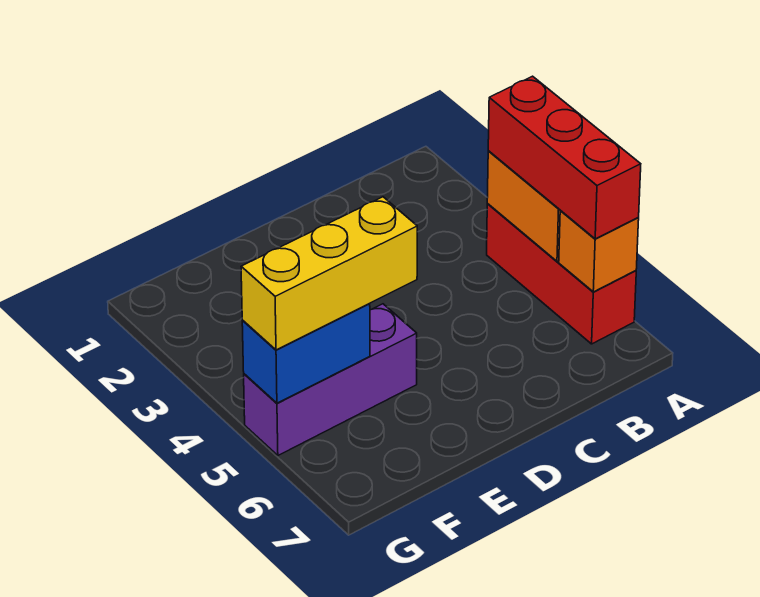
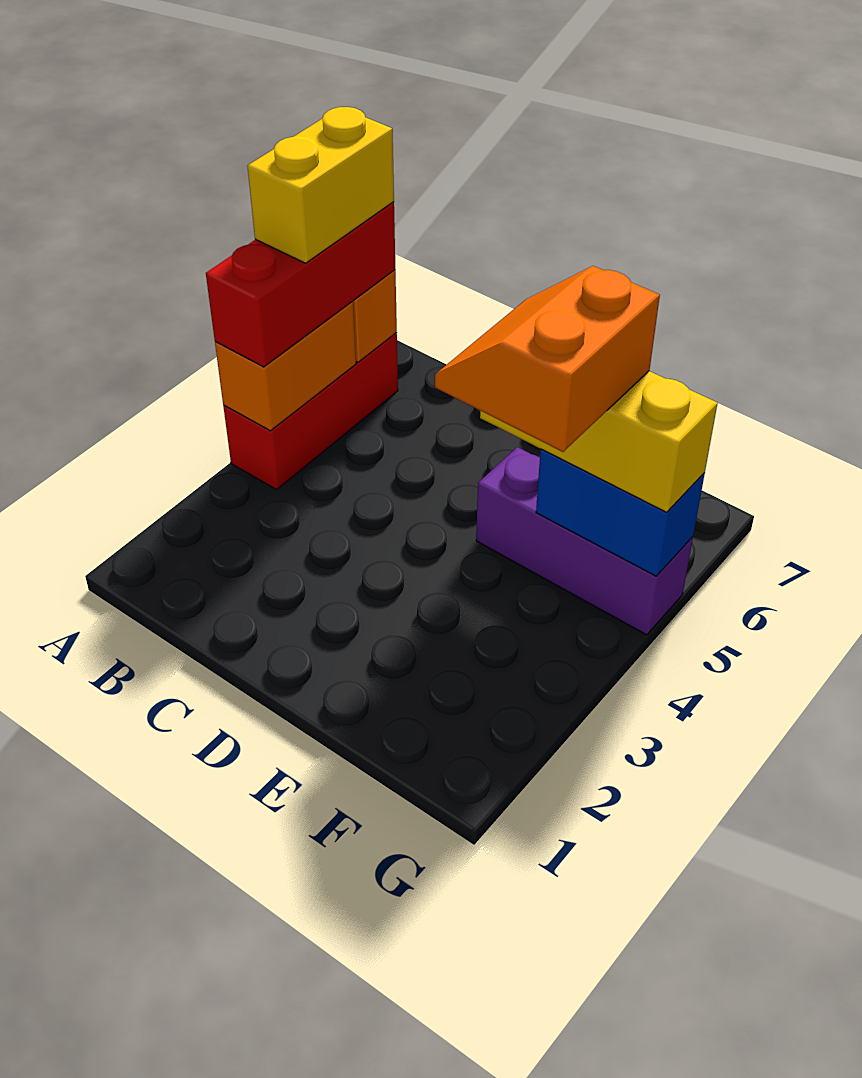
none -> yellow brick A5:A6 level 4
none -> orange slope E4:F5 level 4 top F

